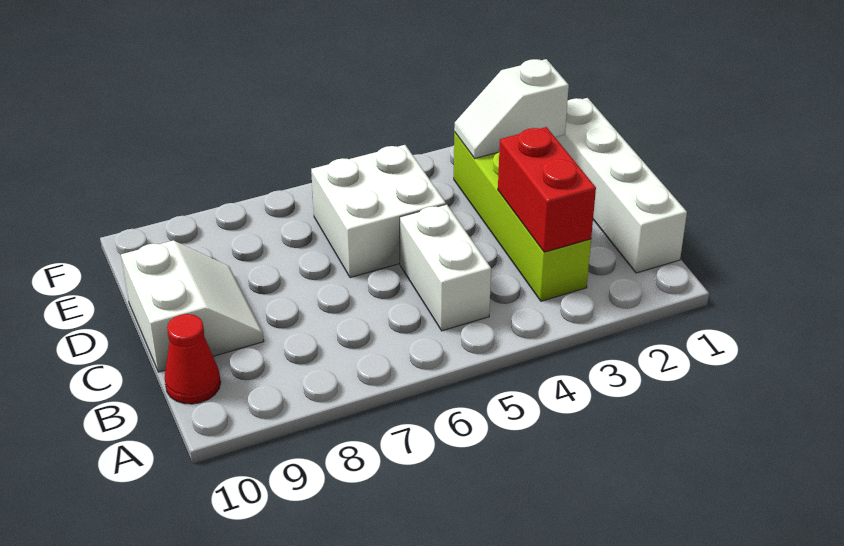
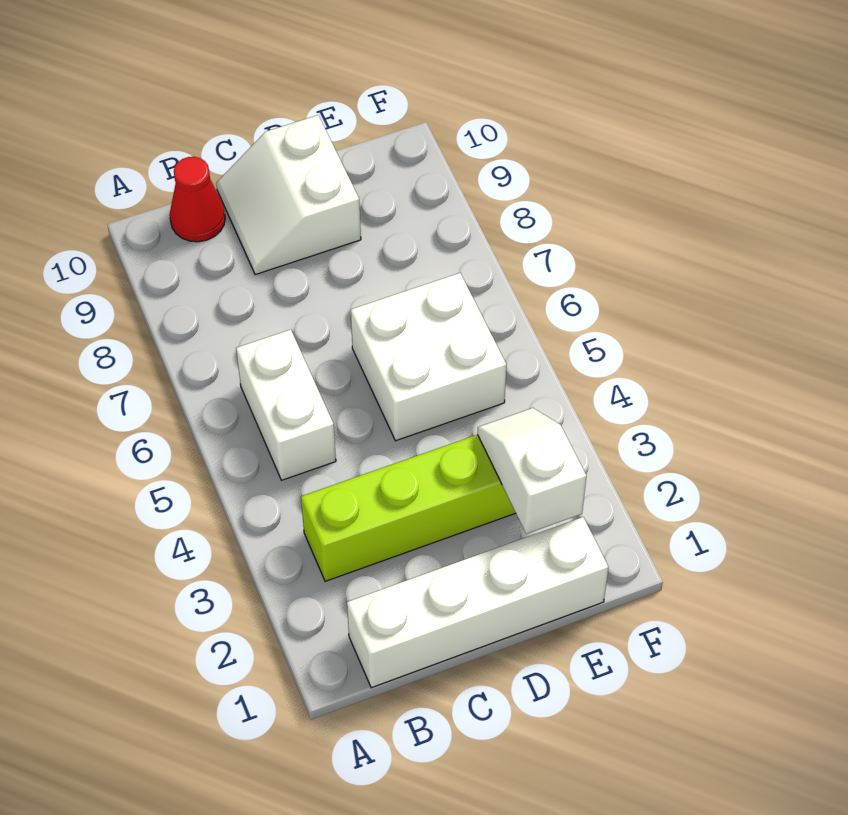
red brick B3:C3 level 2 -> none
white brick B5:C5 level 1 -> white brick B5:B6 level 1
white slope C9:D10 level 1 top 10 -> white slope C9:D10 level 1 top D

